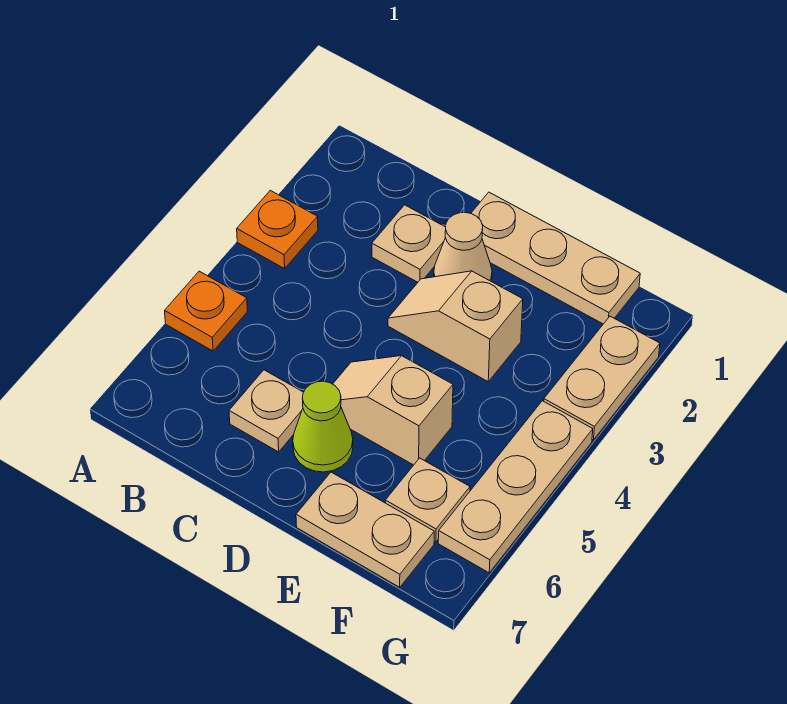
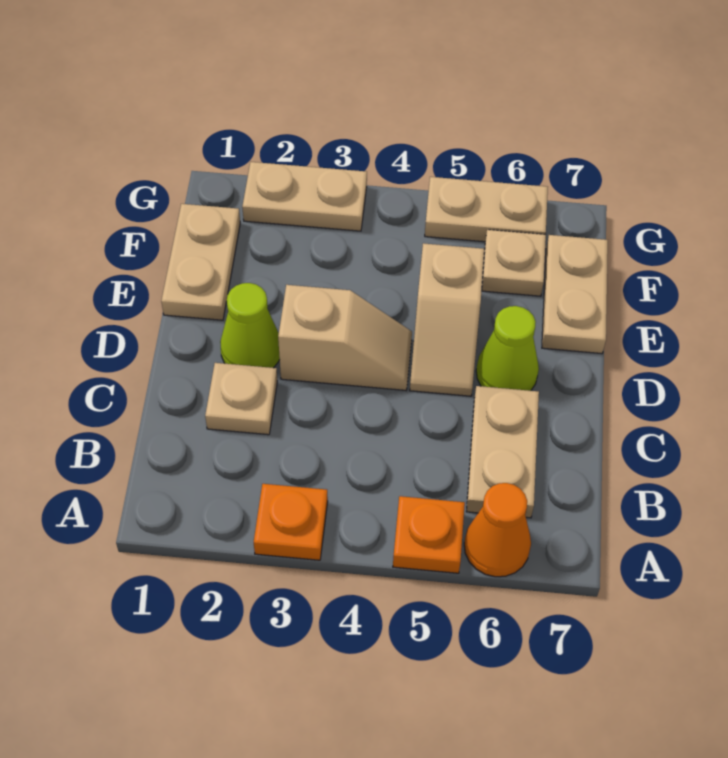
none -> orange cone A6 level 1
tan plate C6 level 1 -> tan plate B6:C6 level 1
tan plate D1:F1 level 1 -> tan plate E1:F1 level 1
tan cone D2 level 1 -> lime cone D2 level 1
tan slope D3:E3 level 1 top E -> tan slope D3:D4 level 1 top 3
tan plate G4:G6 level 1 -> tan plate G5:G6 level 1

